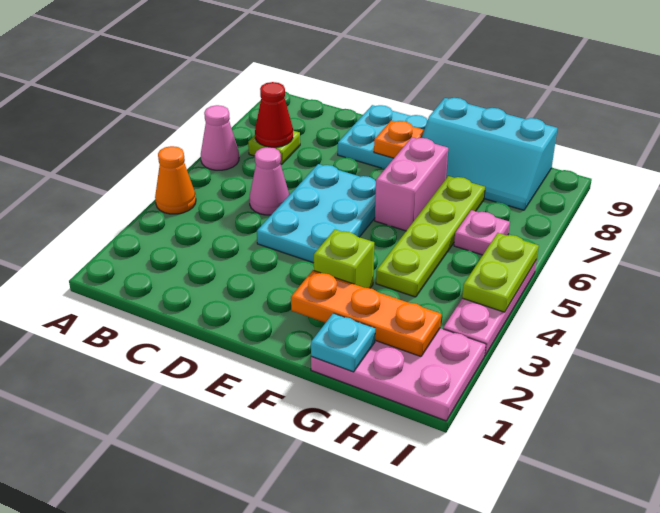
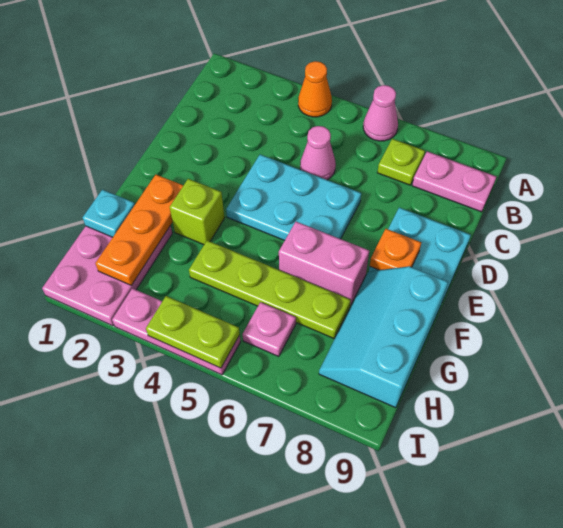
red cone B7 level 2 -> none
none -> pink plate B8:B9 level 1

